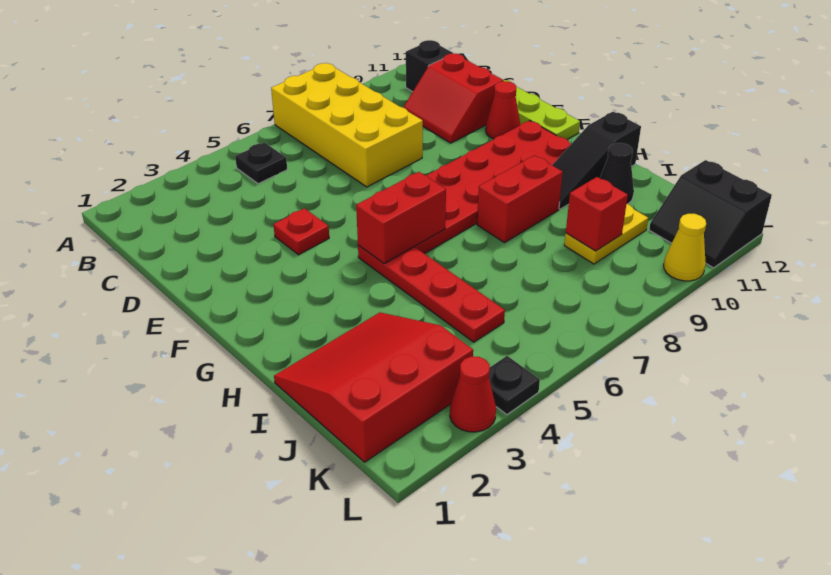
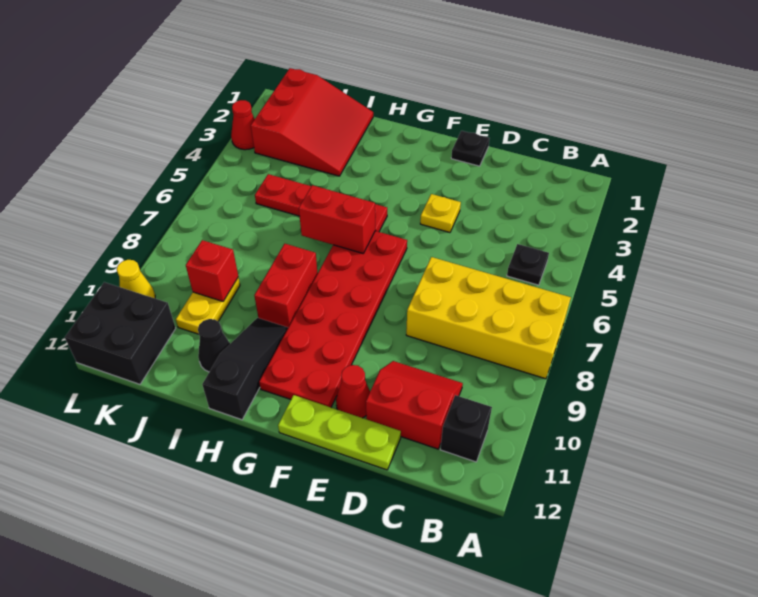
red plate E4 level 1 -> yellow plate E4 level 1
red brick G5:G6 level 2 -> red brick G6:H6 level 2
black slope K11:L12 level 1 top 12 -> black brick K11:L12 level 1
black plate L4 level 1 -> black plate E1 level 1

